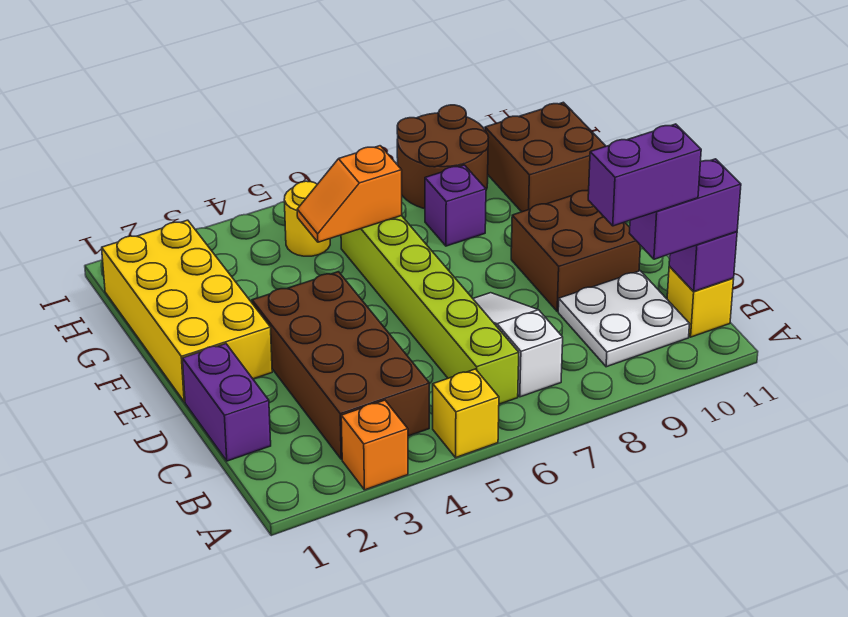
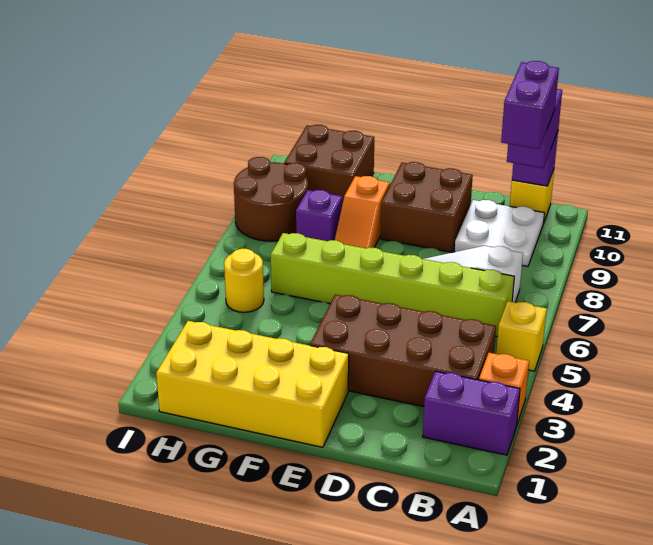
purple brick C1:D1 level 1 -> purple brick A2:B2 level 1
orange slope G5:G6 level 2 top 6 -> orange slope F8:F9 level 1 top 9

